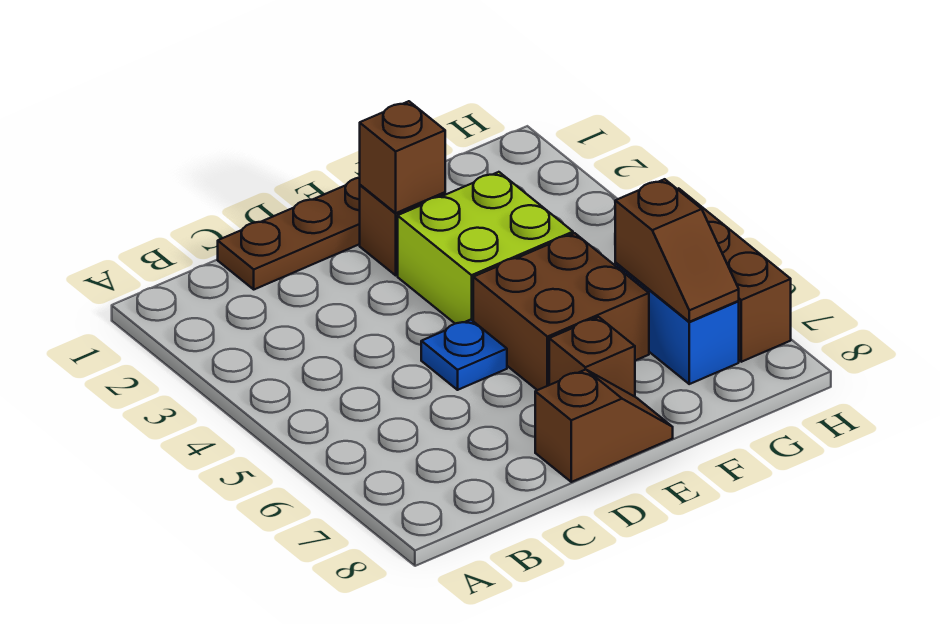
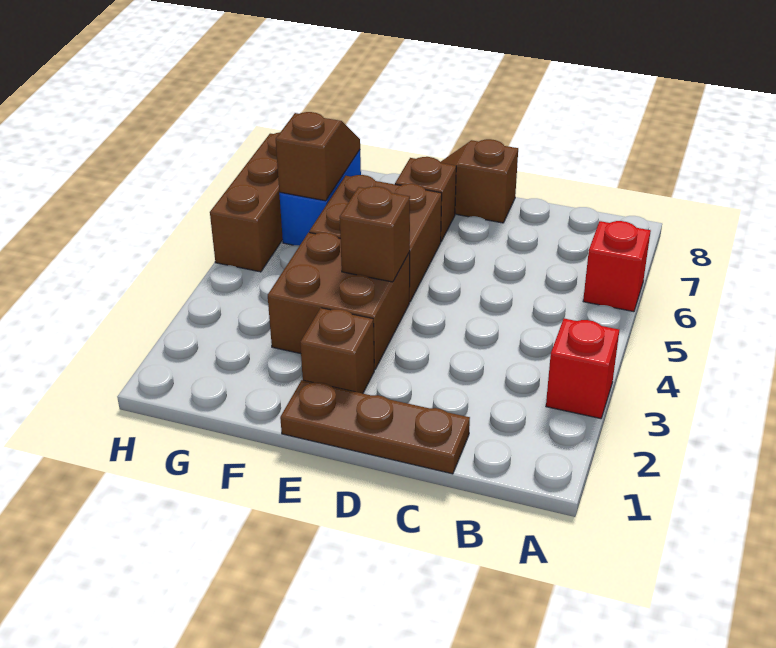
none -> red brick A3 level 1
none -> red brick A6 level 1
blue plate D5 level 1 -> none
brown brick E2 level 2 -> brown brick E4 level 2
lime brick E3:F4 level 1 -> brown brick E3:F4 level 1

